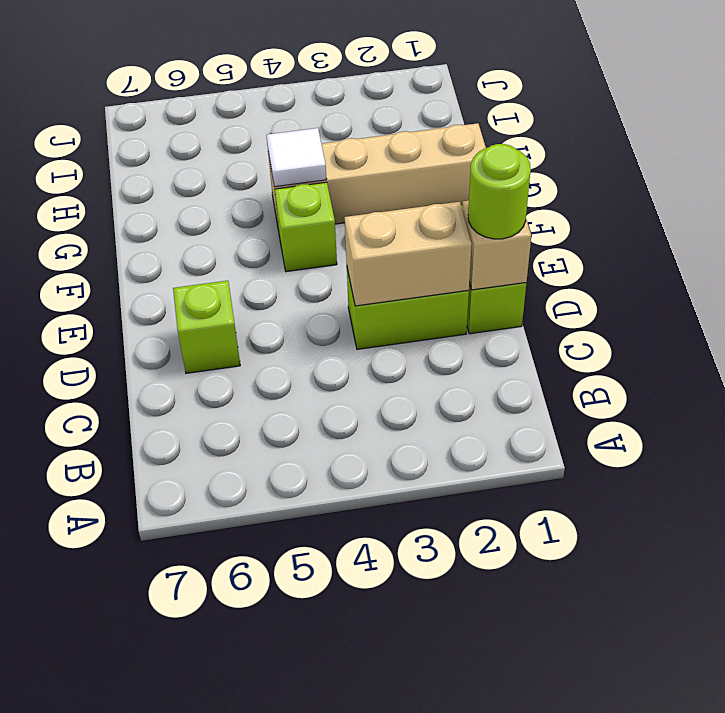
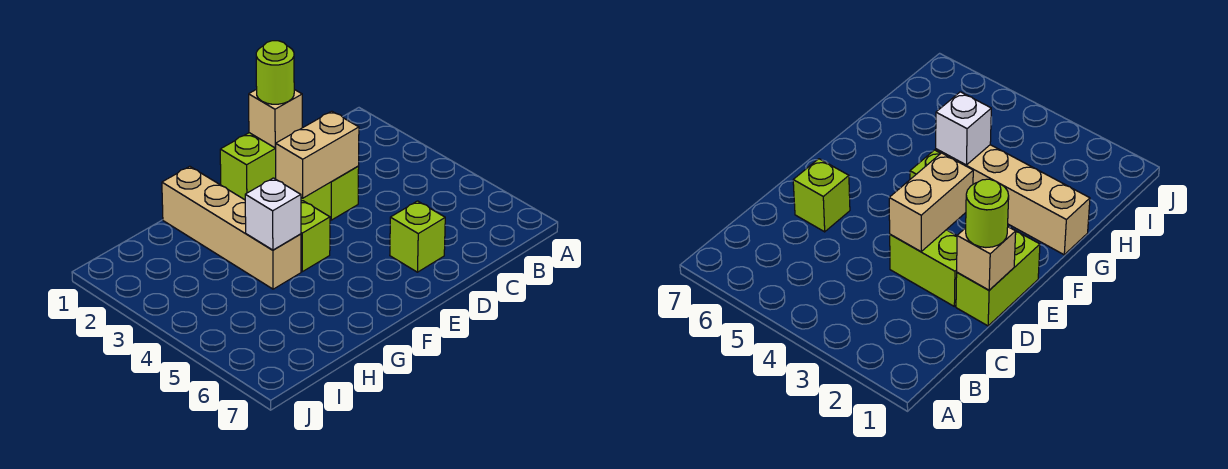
tan brick D2:D3 level 2 -> tan brick D3:E3 level 2
white tile G4 level 2 -> white brick G4 level 2

